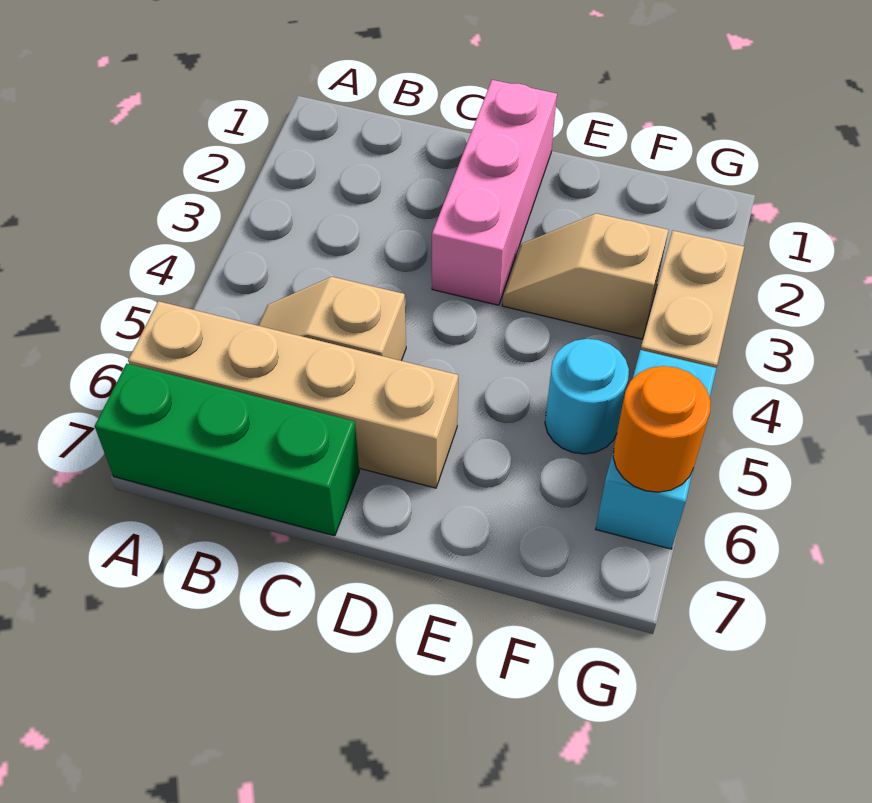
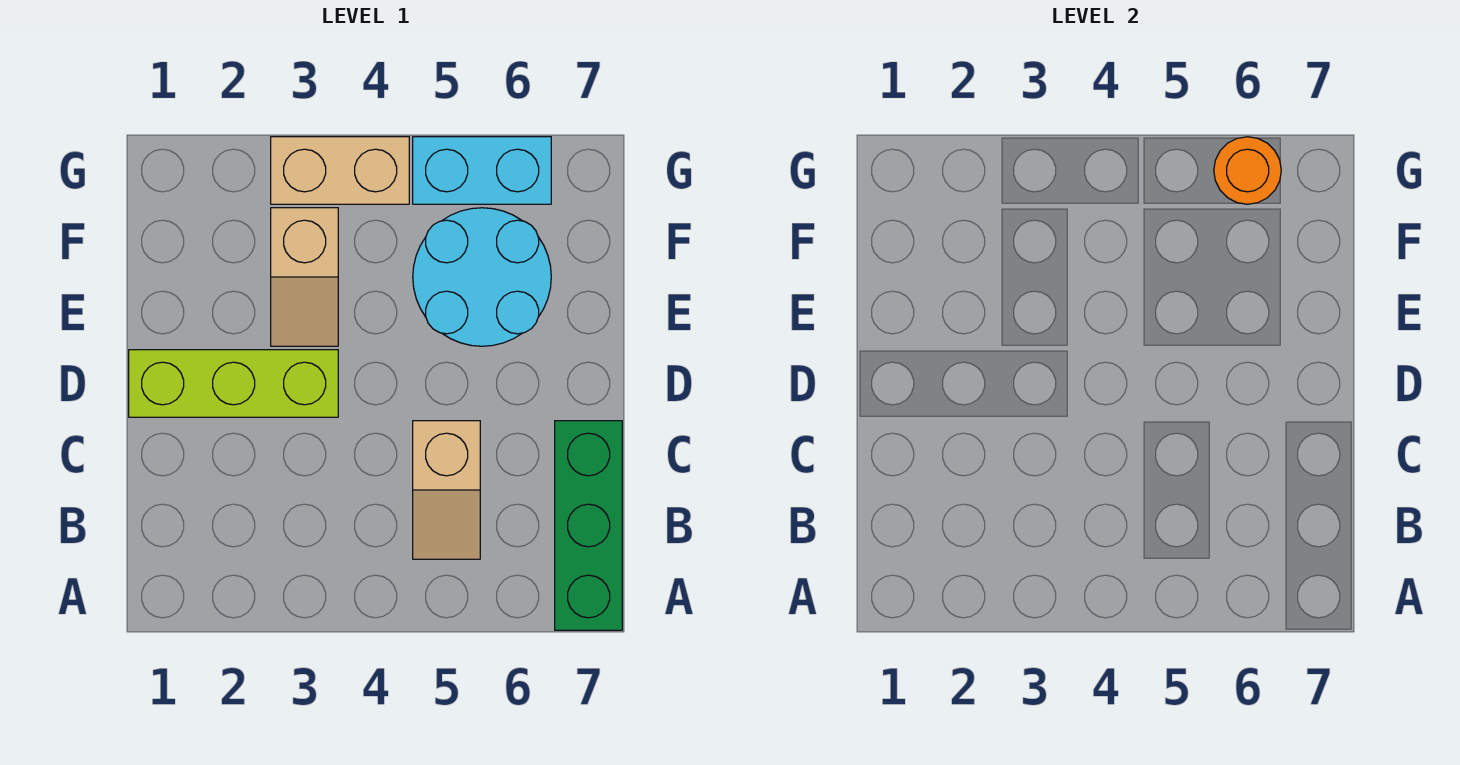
tan brick A6:D6 level 1 -> none
pink brick D1:D3 level 1 -> lime brick D1:D3 level 1
cyan round brick F5 level 1 -> cyan round brick E5:F6 level 1

